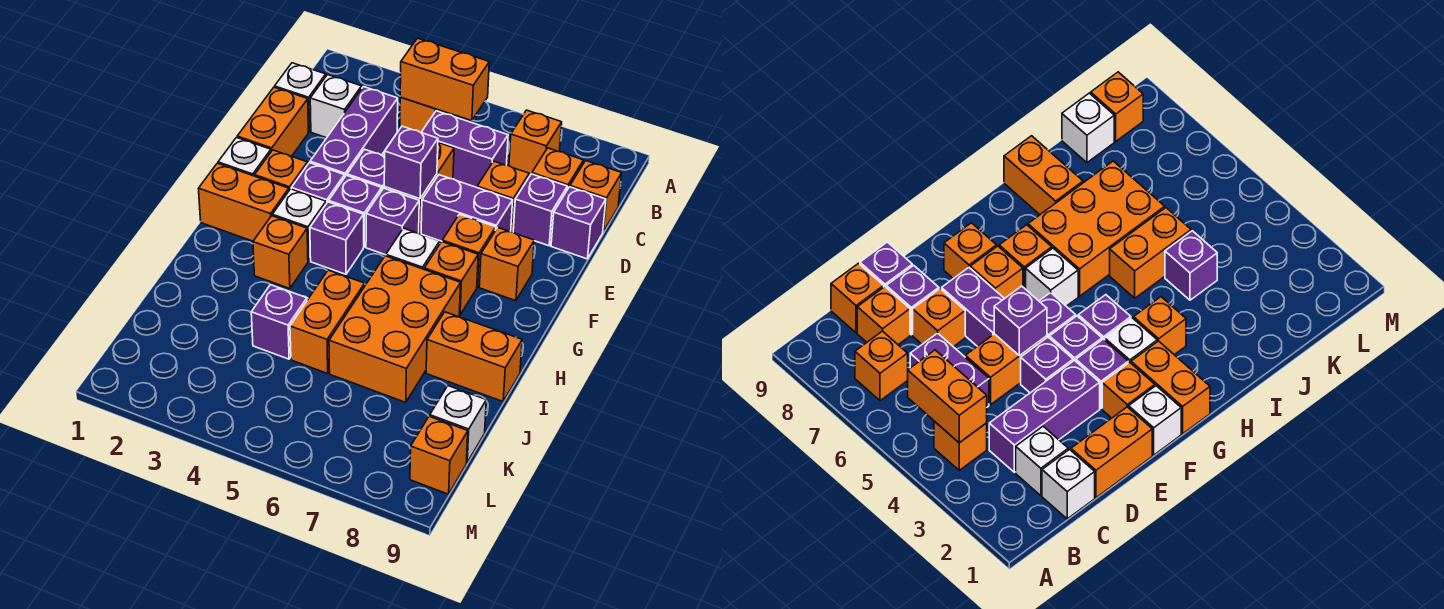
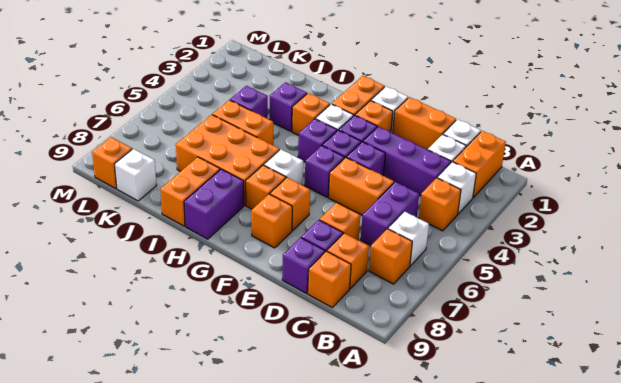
none -> white brick B3 level 1
orange brick B4:B5 level 2 -> orange brick B1:B2 level 1
none -> white brick B6 level 1
purple brick E5 level 2 -> purple brick I3 level 1
purple brick E6:E7 level 1 -> purple brick H8:H9 level 1

